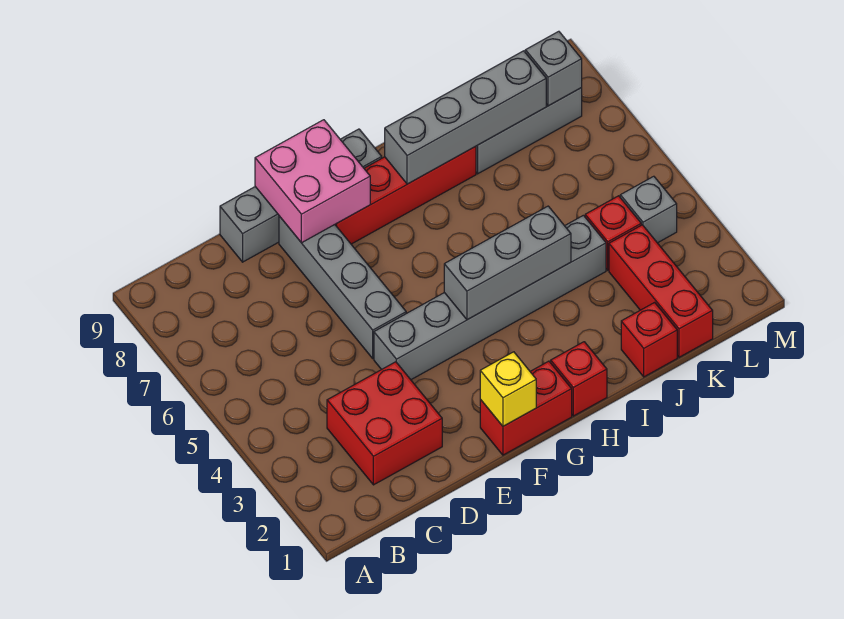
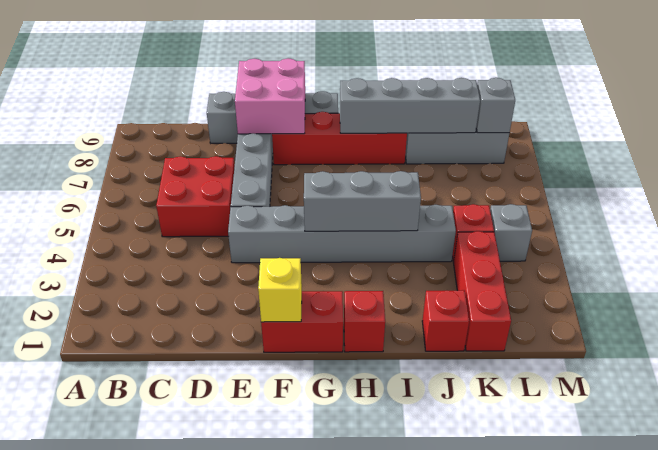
red brick C2:D3 level 1 -> red brick C5:D6 level 1

